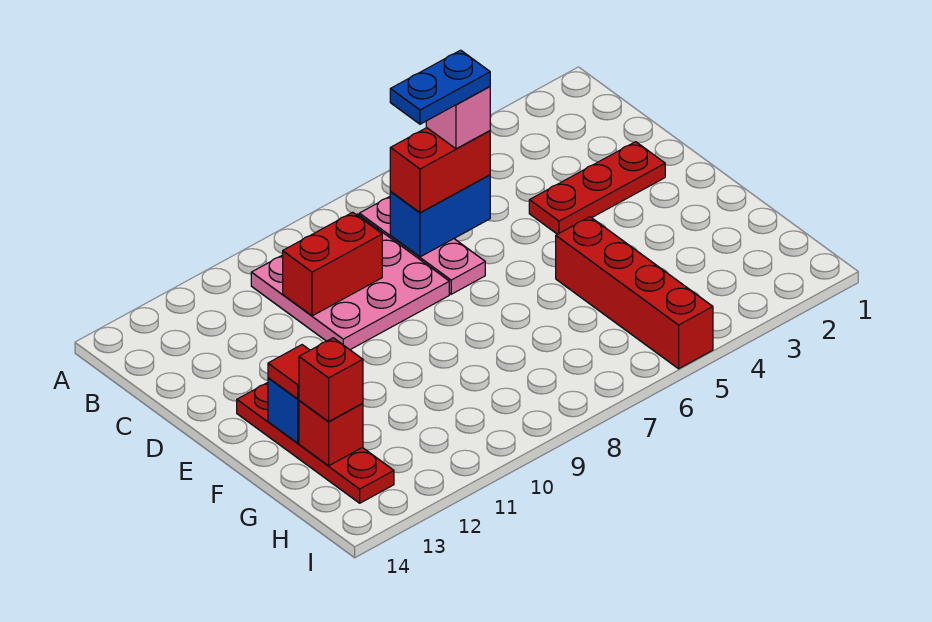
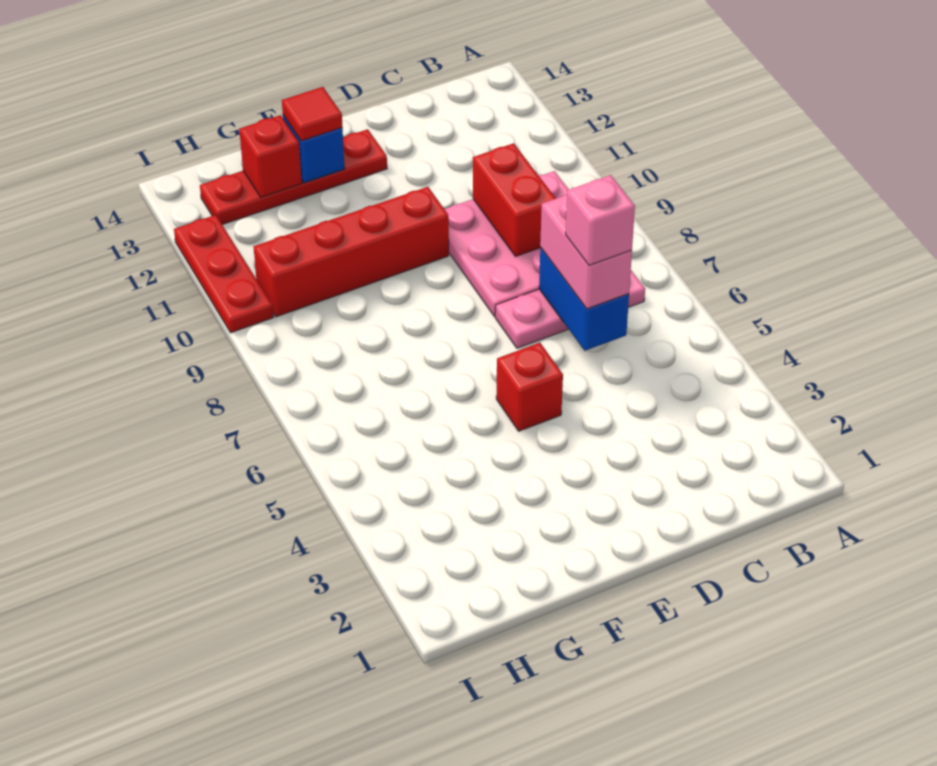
red brick C6:C7 level 3 -> pink brick C6:C7 level 3
blue plate C6:C7 level 5 -> none
red plate D2:D4 level 1 -> red plate I10:I12 level 1
red brick F5:I5 level 1 -> red brick E10:H10 level 1
red brick G13 level 3 -> red brick E5 level 1

